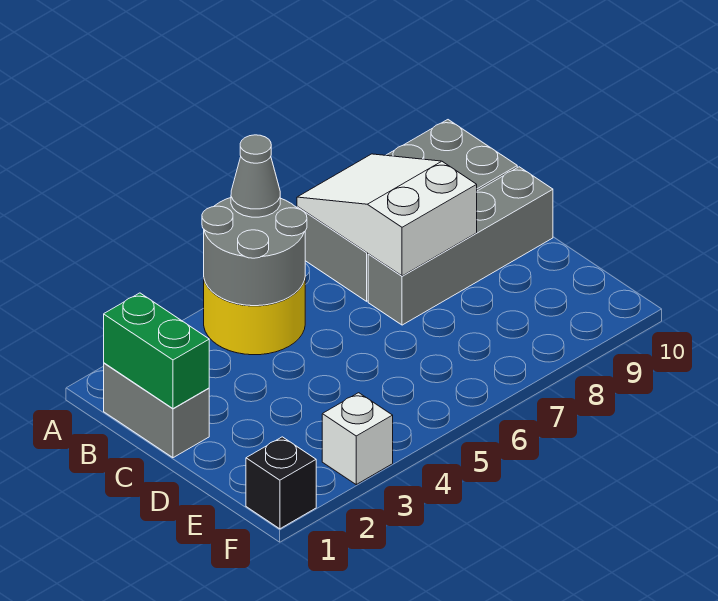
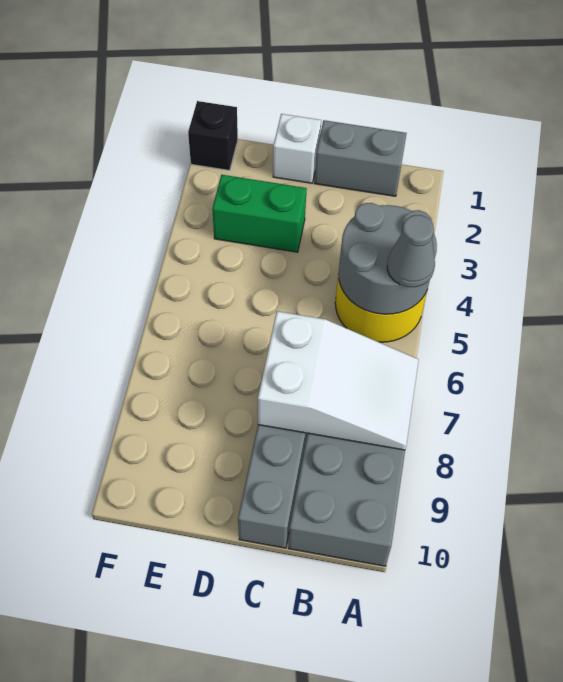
green brick B1:C1 level 2 -> green brick D3:E3 level 1
white brick F3 level 1 -> white brick D1 level 1

